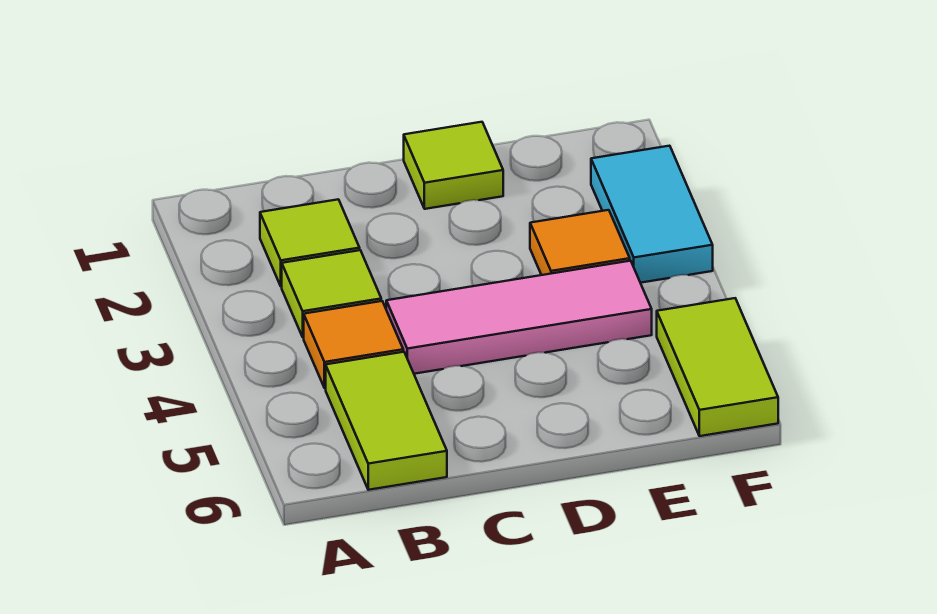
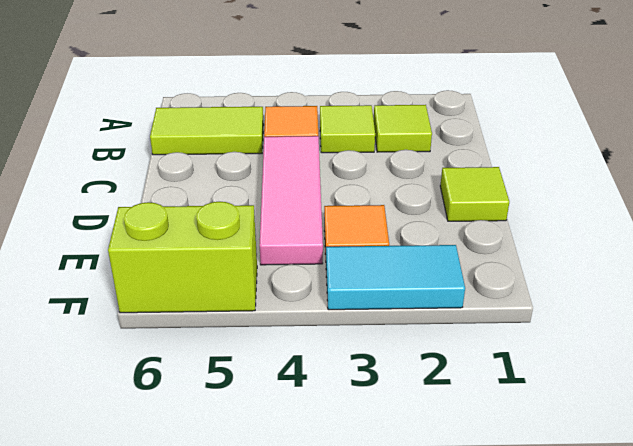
lime tile F5:F6 level 1 -> lime brick F5:F6 level 1

